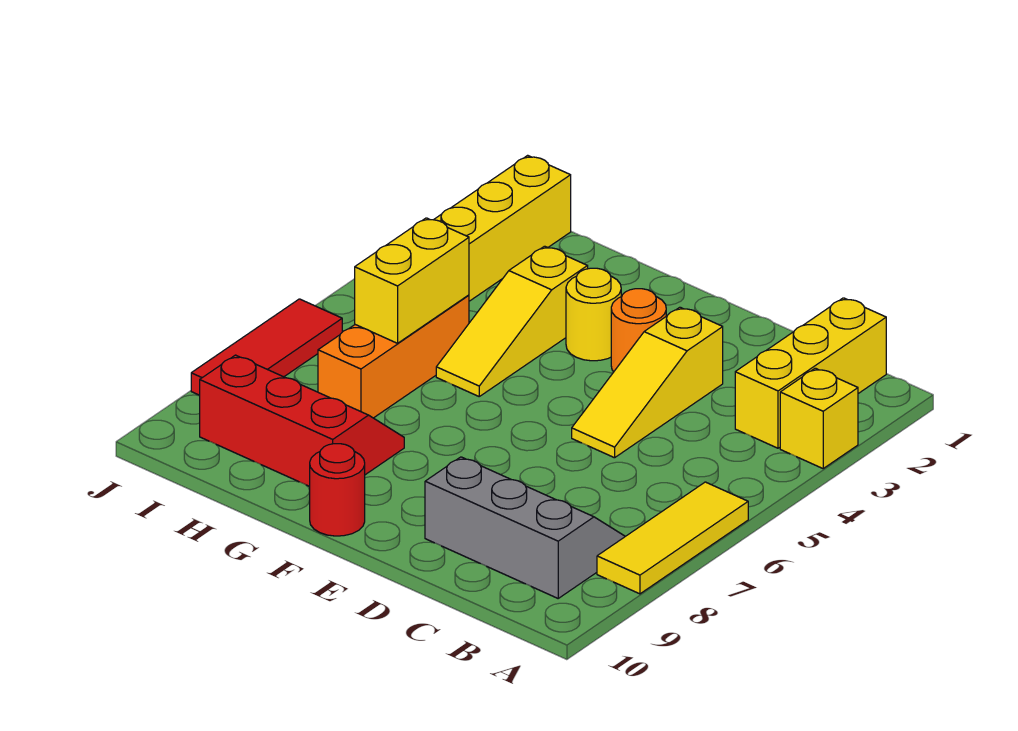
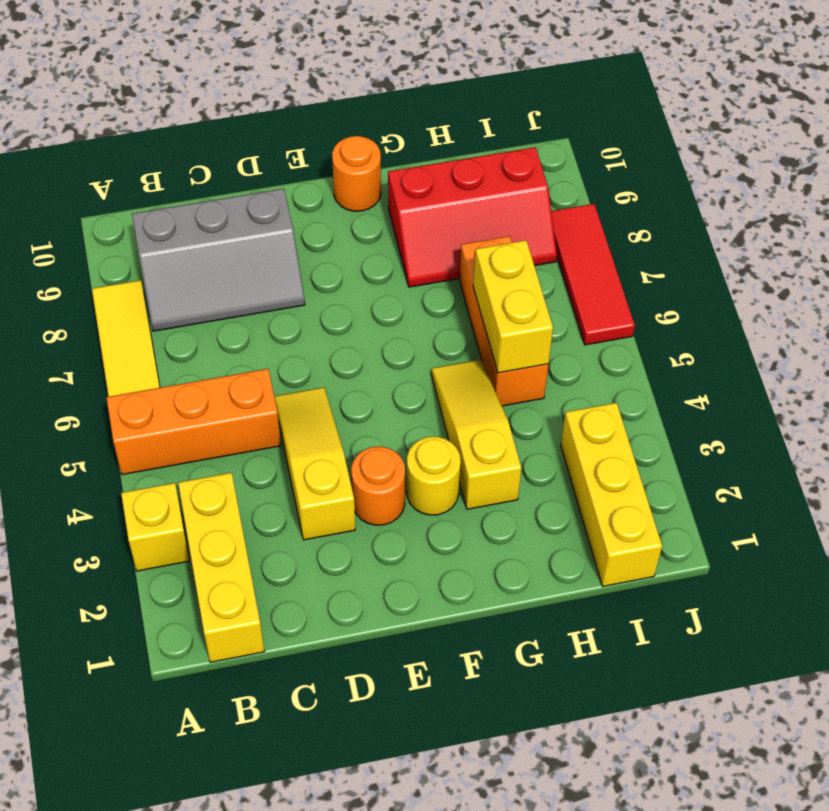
none -> orange brick A5:C5 level 1
red round brick F10 level 1 -> orange round brick F10 level 1

